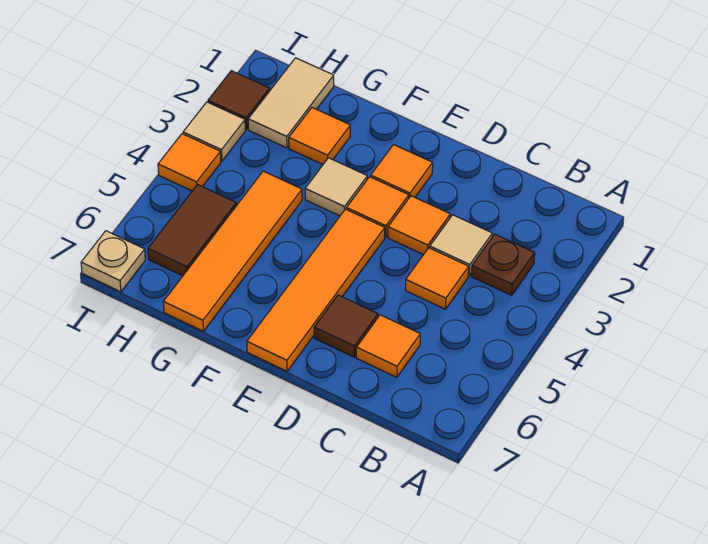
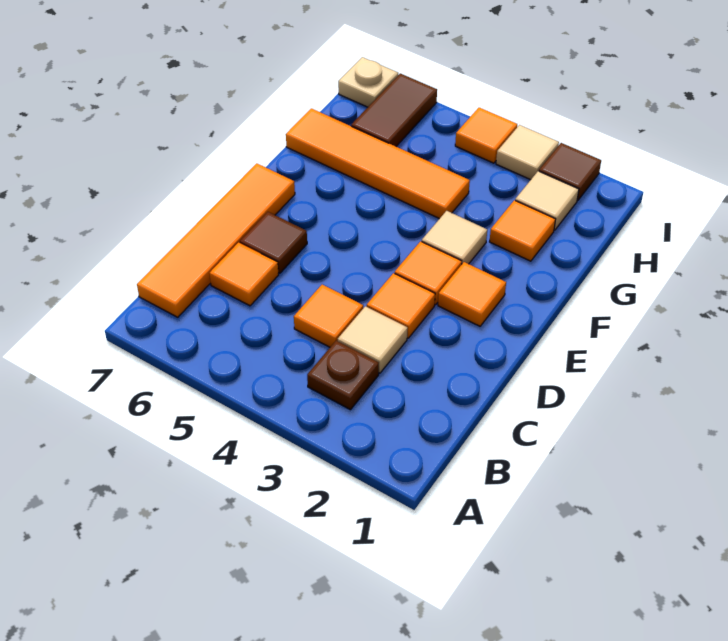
orange tile E4:E7 level 1 -> orange tile B7:E7 level 1
tan tile H1:H2 level 1 -> tan tile H2 level 1
brown tile H5:H6 level 1 -> brown tile H6:I6 level 1

